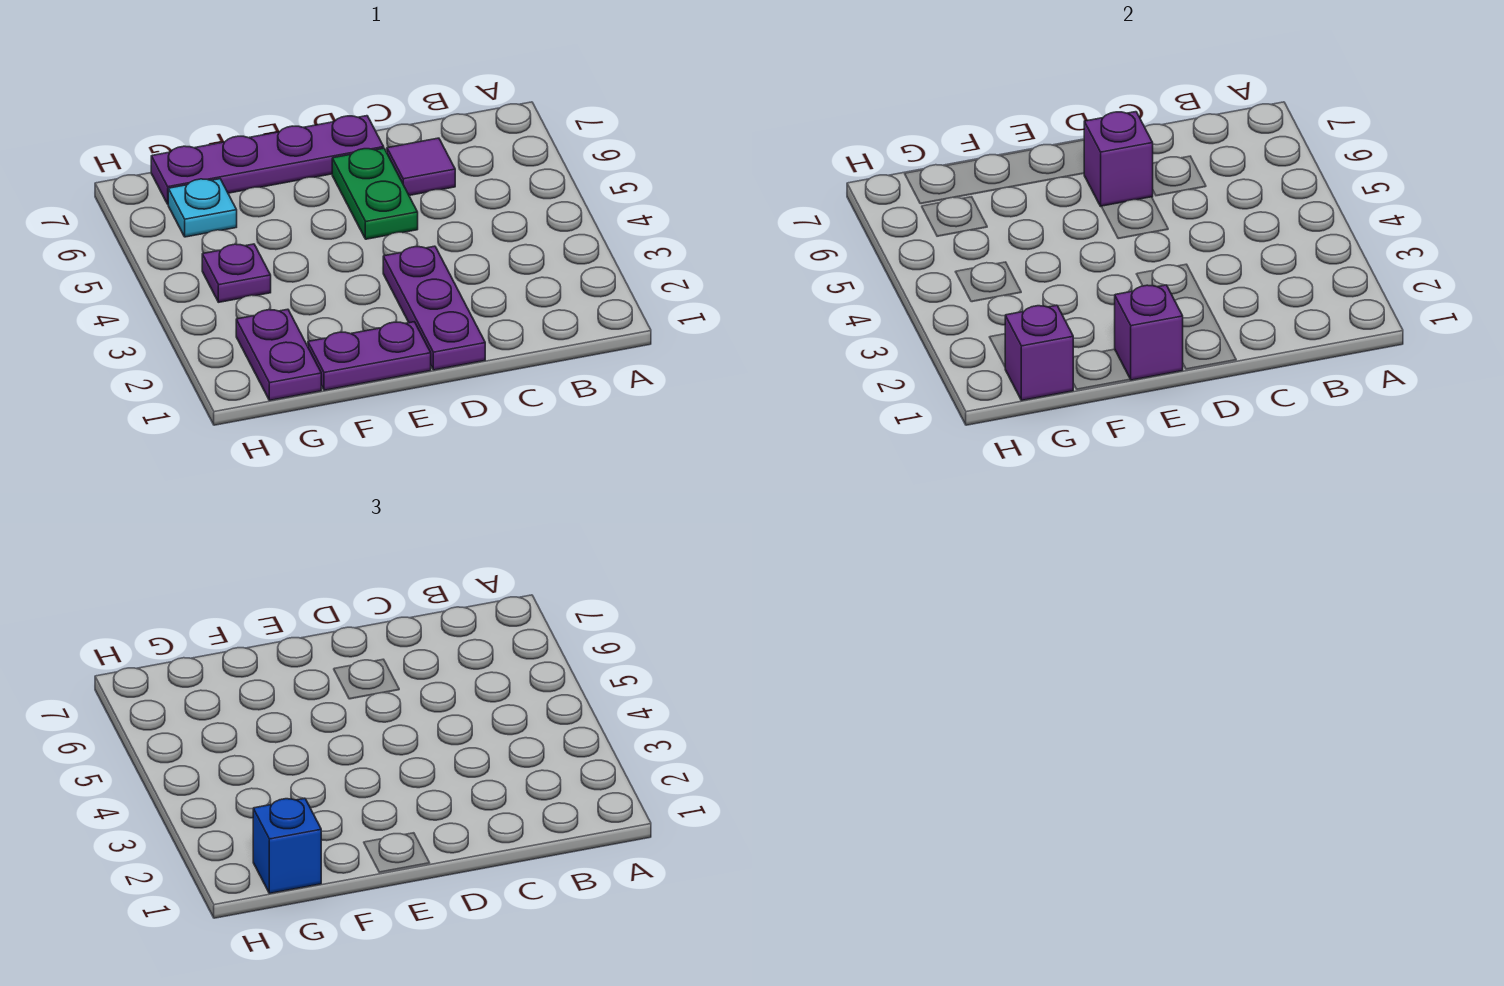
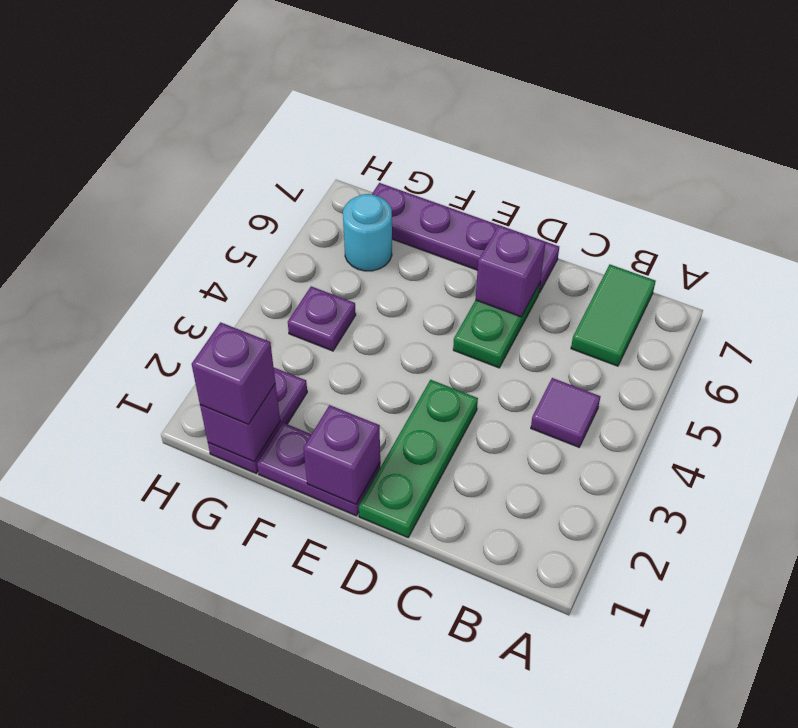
none -> green tile B6:B7 level 1
purple tile C6 level 1 -> purple tile B4 level 1
purple plate D1:D3 level 1 -> green plate D1:D3 level 1
blue brick G1 level 3 -> purple brick G1 level 3
cyan plate G6 level 1 -> cyan round brick G6 level 1

